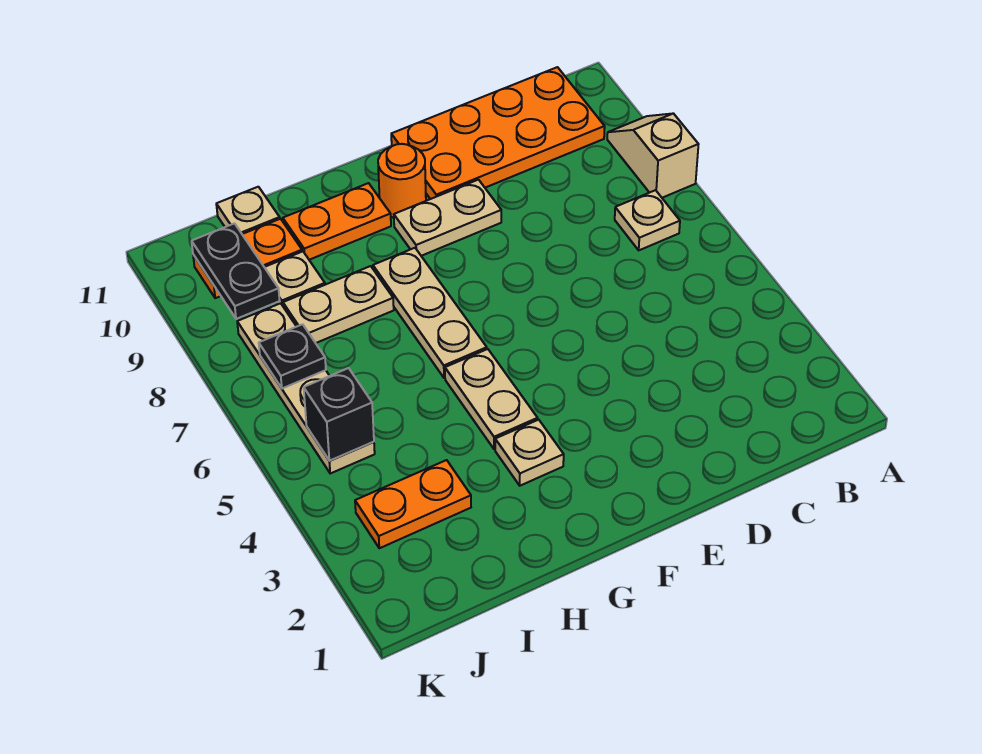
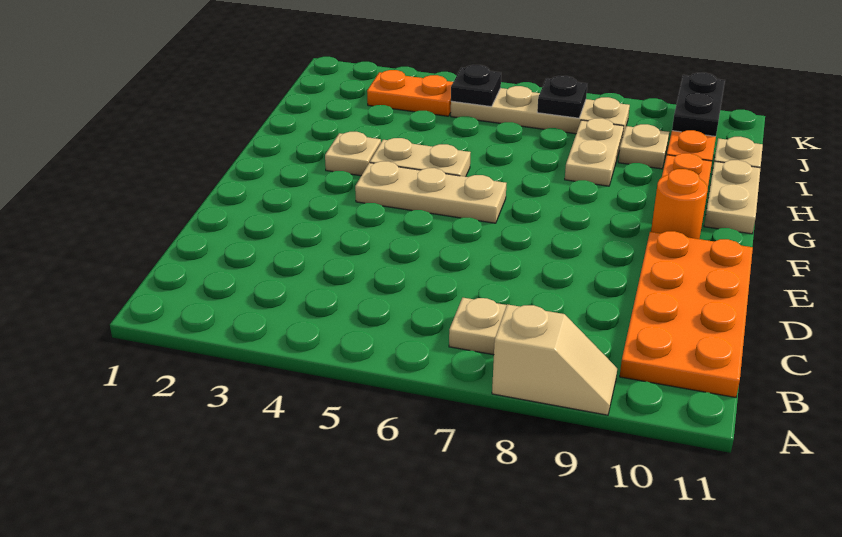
tan plate E9:F9 level 1 -> tan plate G11:H11 level 1
tan plate G6:G8 level 1 -> tan plate F4:F6 level 1
orange plate I3:J3 level 1 -> orange plate J3:J4 level 1
black brick J5 level 2 -> black plate J5 level 2
black plate J9:J10 level 2 -> black plate J10:K10 level 2

